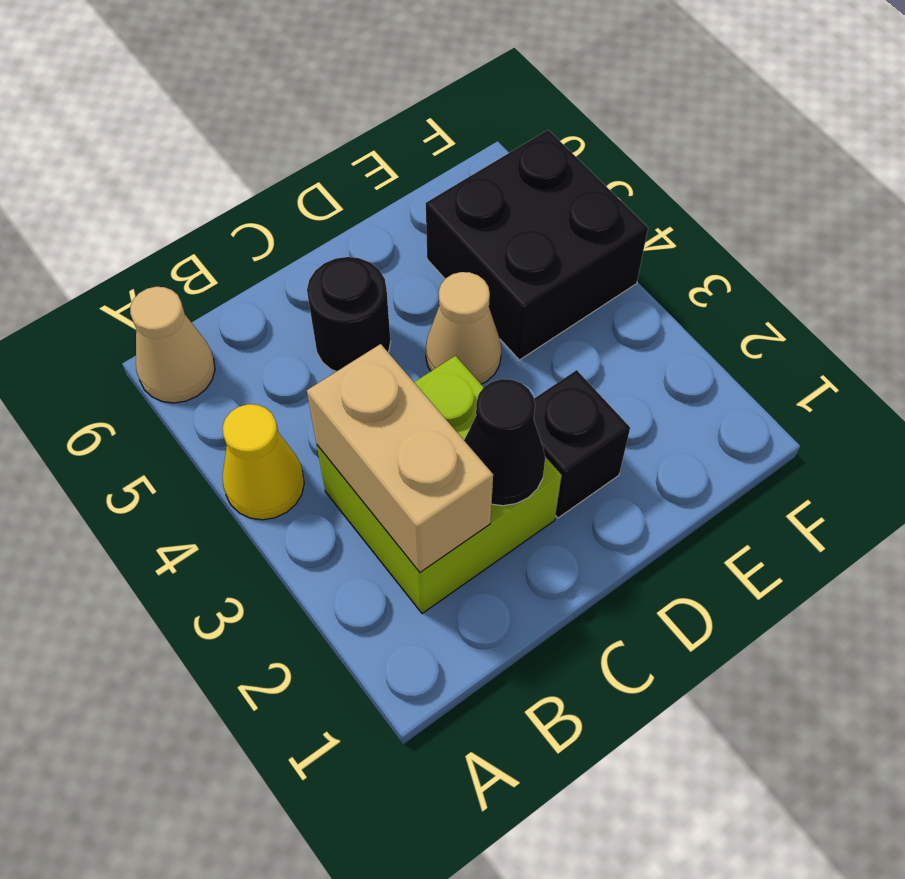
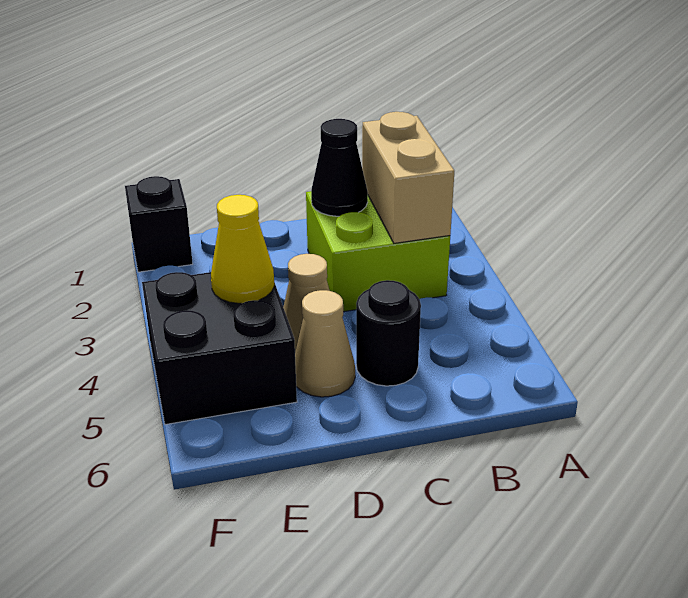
yellow cone A4 level 1 -> yellow cone E4 level 2
tan cone A6 level 1 -> tan cone D5 level 1
black brick D2 level 1 -> black brick F1 level 1

